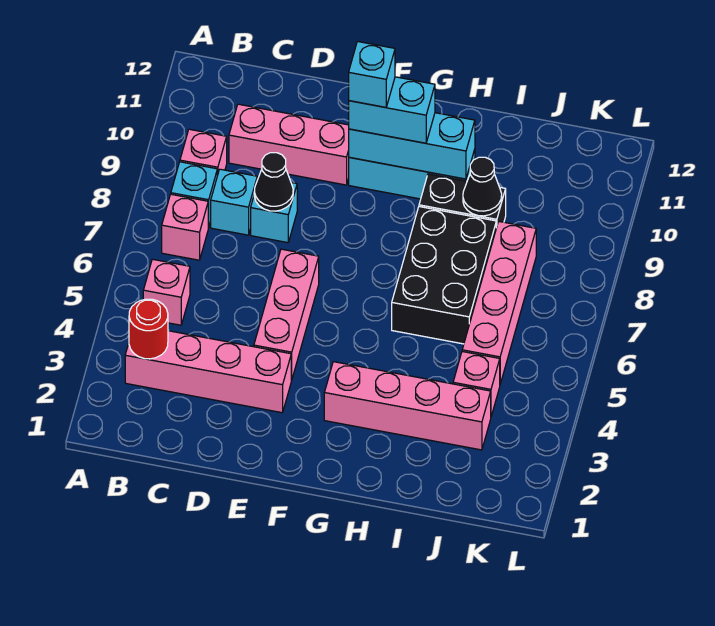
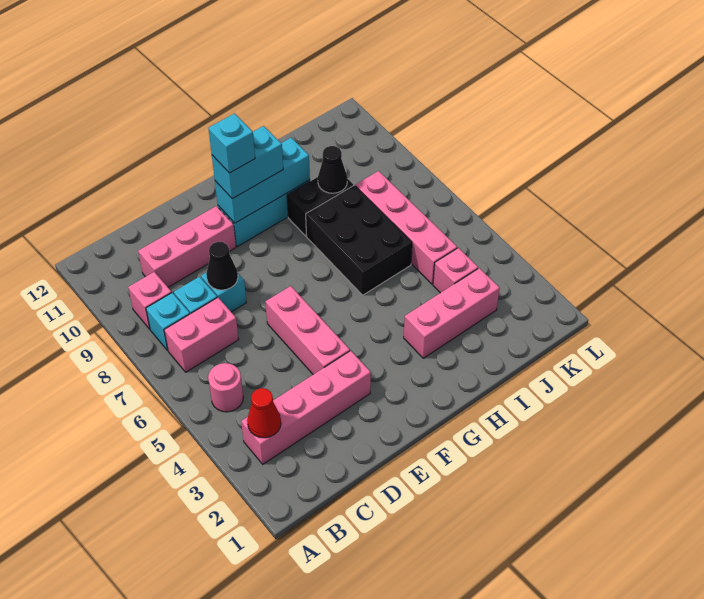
red round brick B3 level 2 -> red cone B3 level 2
pink brick B5 level 1 -> pink round brick B5 level 1
pink brick B7 level 1 -> pink brick B7:C7 level 1
pink brick G3:J3 level 1 -> pink brick H3:J3 level 1

